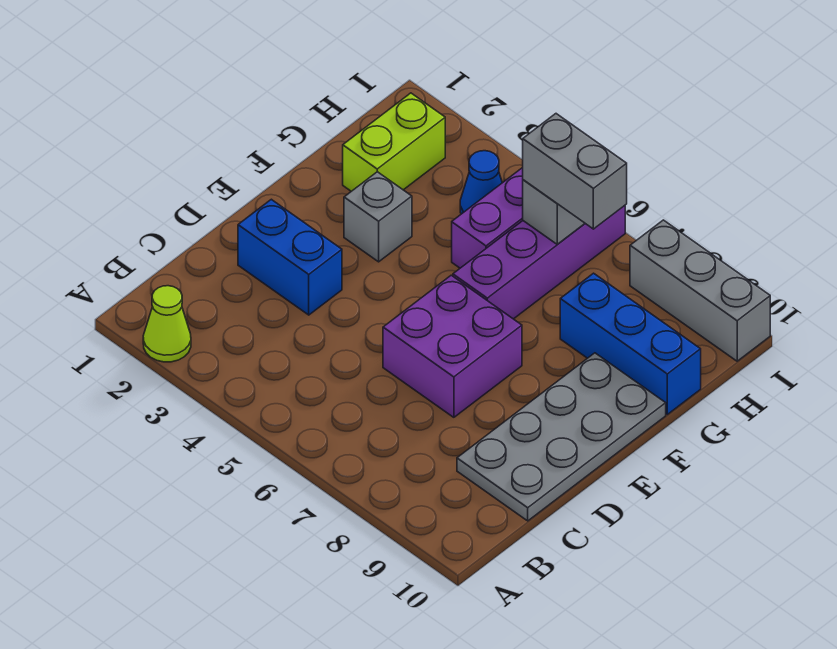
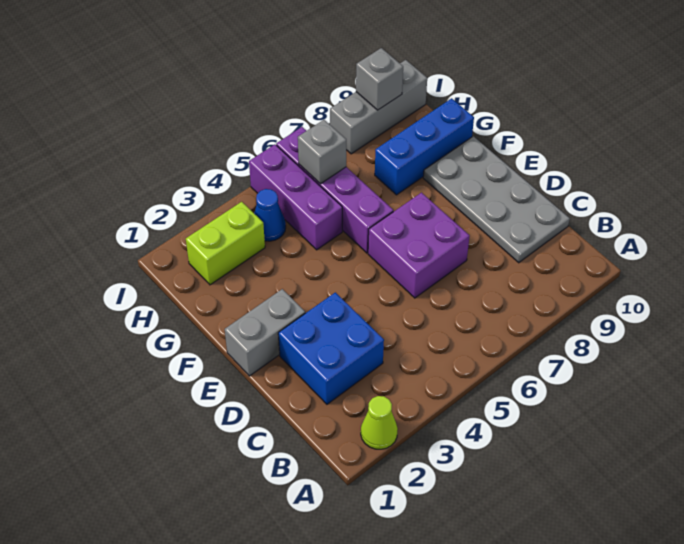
blue brick D2:D3 level 1 -> blue brick C2:D3 level 1
grey brick F3 level 1 -> grey brick I9 level 2
lime brick G2:H2 level 1 -> lime brick H2:H3 level 1
grey brick H6:H7 level 3 -> grey brick E1:E2 level 1

